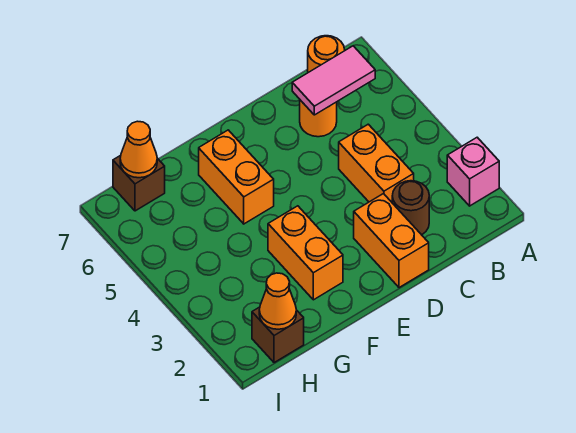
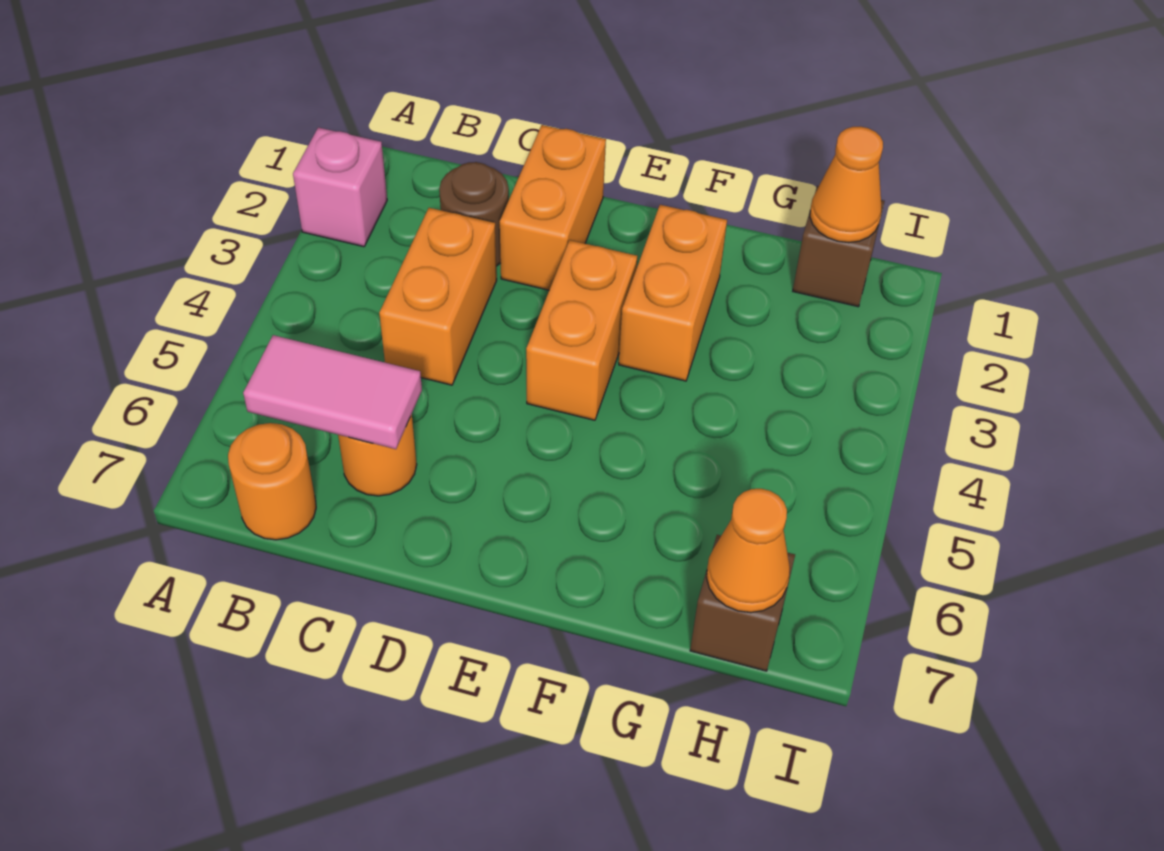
orange brick F5:F6 level 1 -> orange brick E3:E4 level 1

